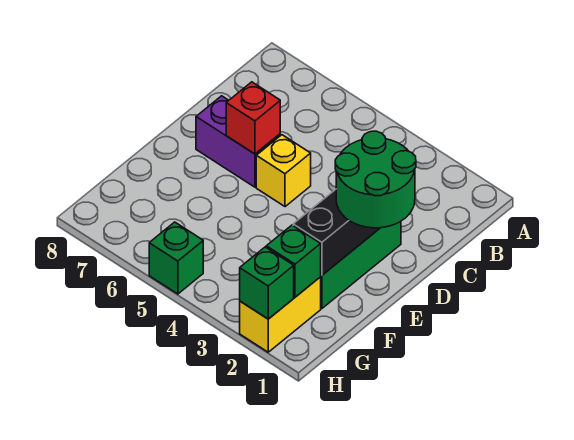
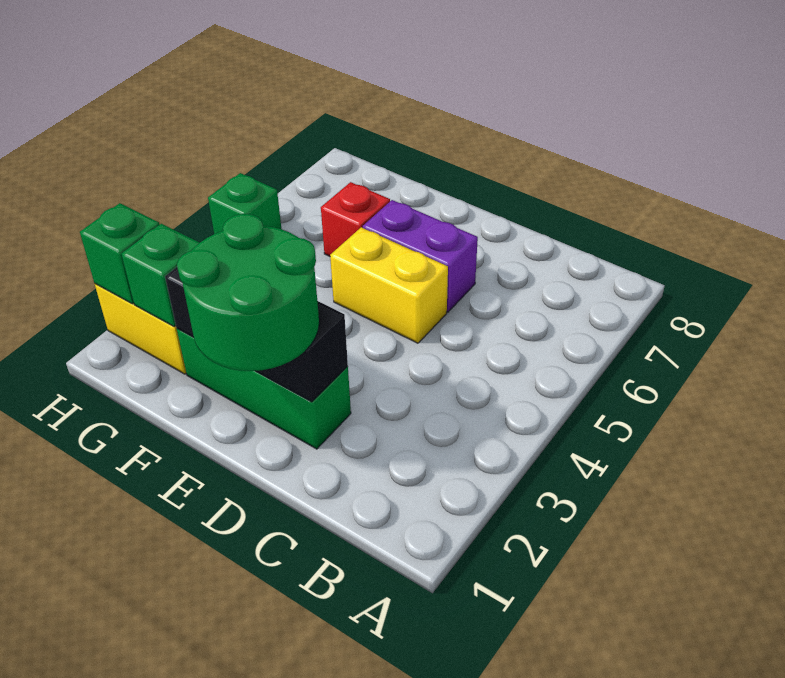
yellow brick D5 level 1 -> yellow brick D5:E5 level 1
purple brick D6:D7 level 1 -> purple brick D6:E6 level 1
red brick D6 level 2 -> red brick F6 level 1

